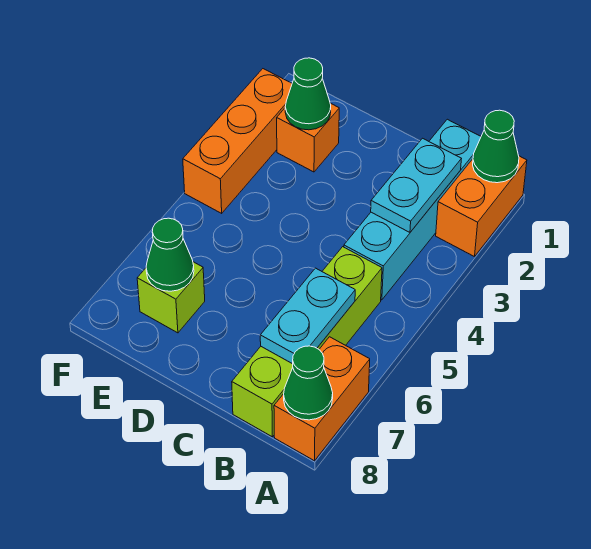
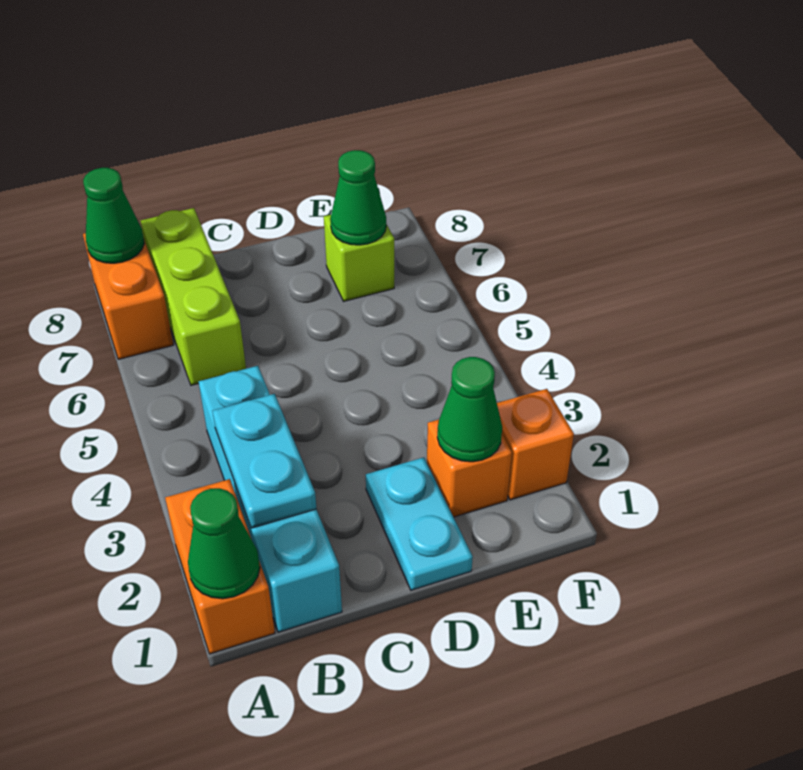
lime brick B5:B8 level 1 -> lime brick B6:B8 level 1
cyan plate B6:B7 level 2 -> cyan plate D1:D2 level 1
orange brick F2:F4 level 1 -> orange brick F2 level 1

